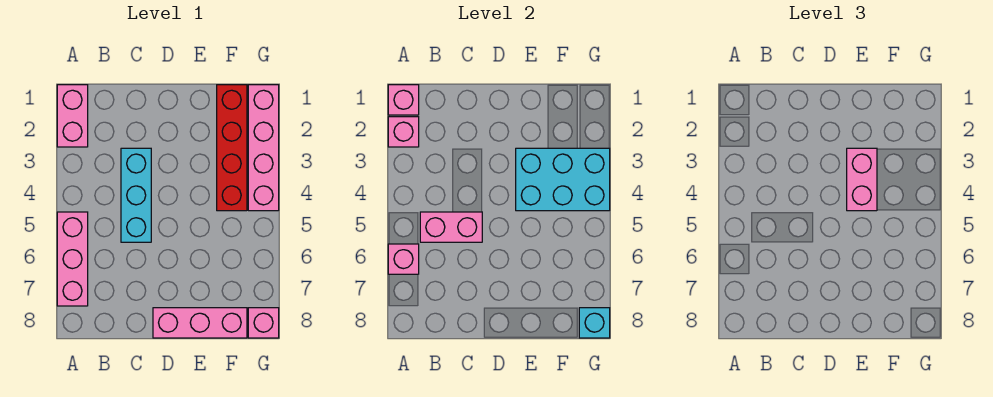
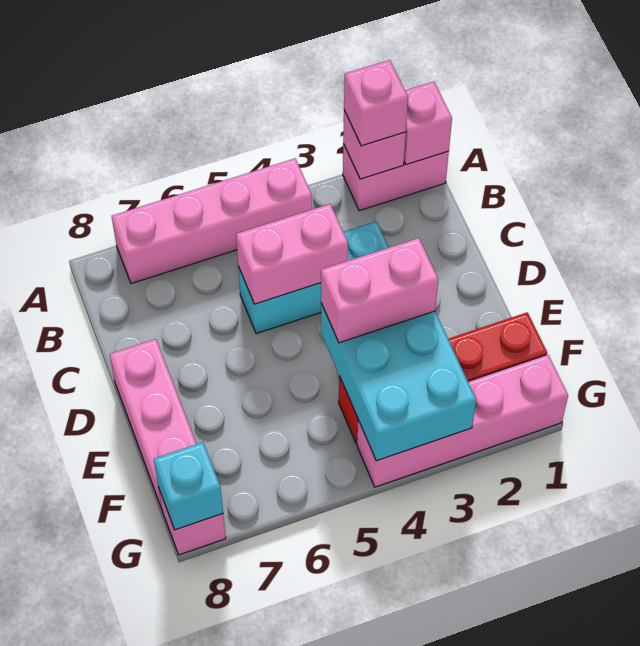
pink brick A5:A7 level 1 -> pink brick A4:A7 level 1
pink brick A6 level 2 -> pink brick A2 level 3
pink brick B5:C5 level 2 -> pink brick C4:C5 level 2

